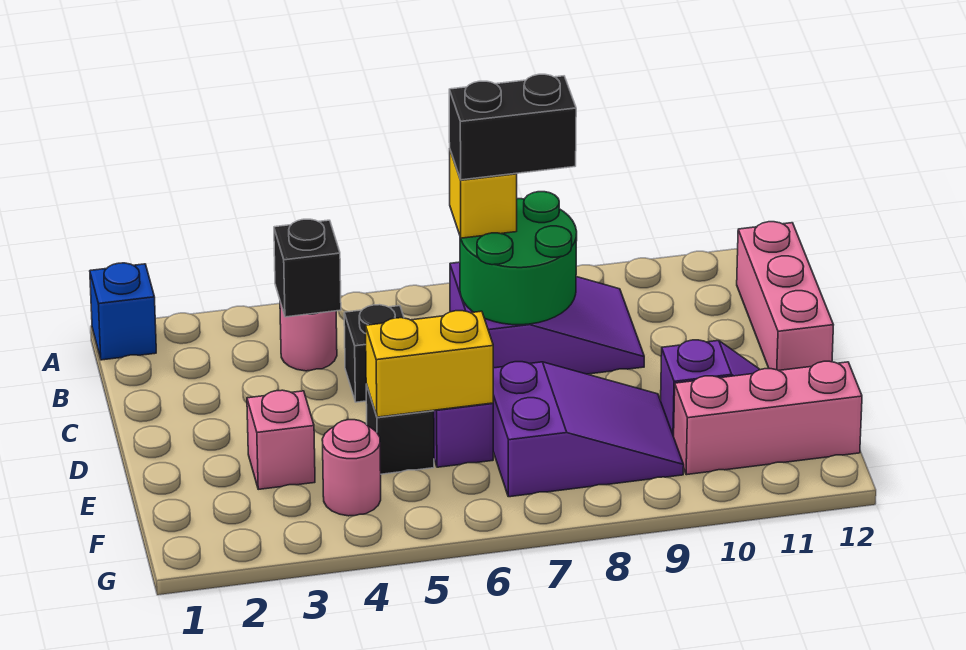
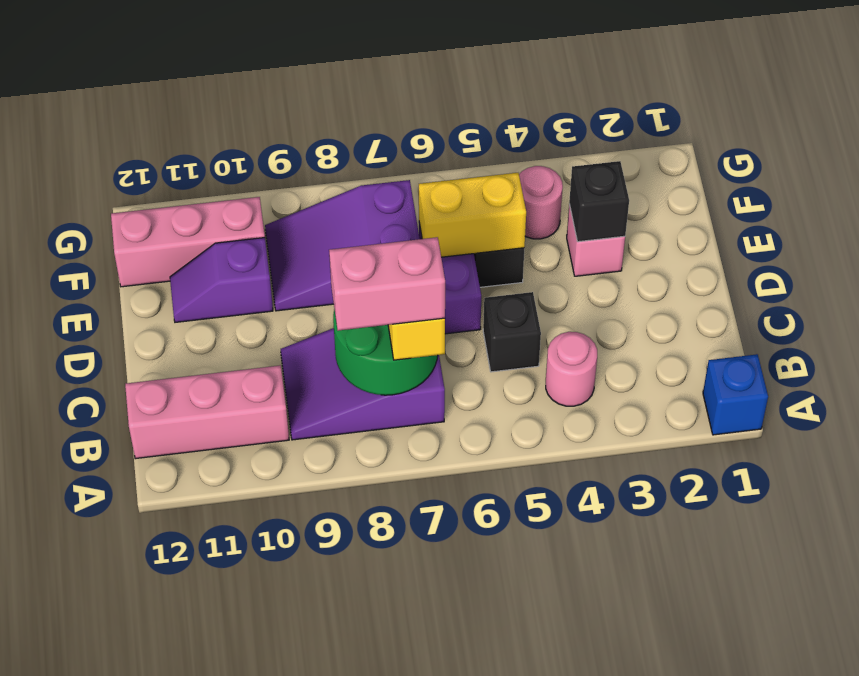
black brick B4 level 2 -> black brick E3 level 2
black brick B7:B8 level 4 -> pink brick B7:B8 level 4
pink brick B12:D12 level 1 -> pink brick B10:B12 level 1

